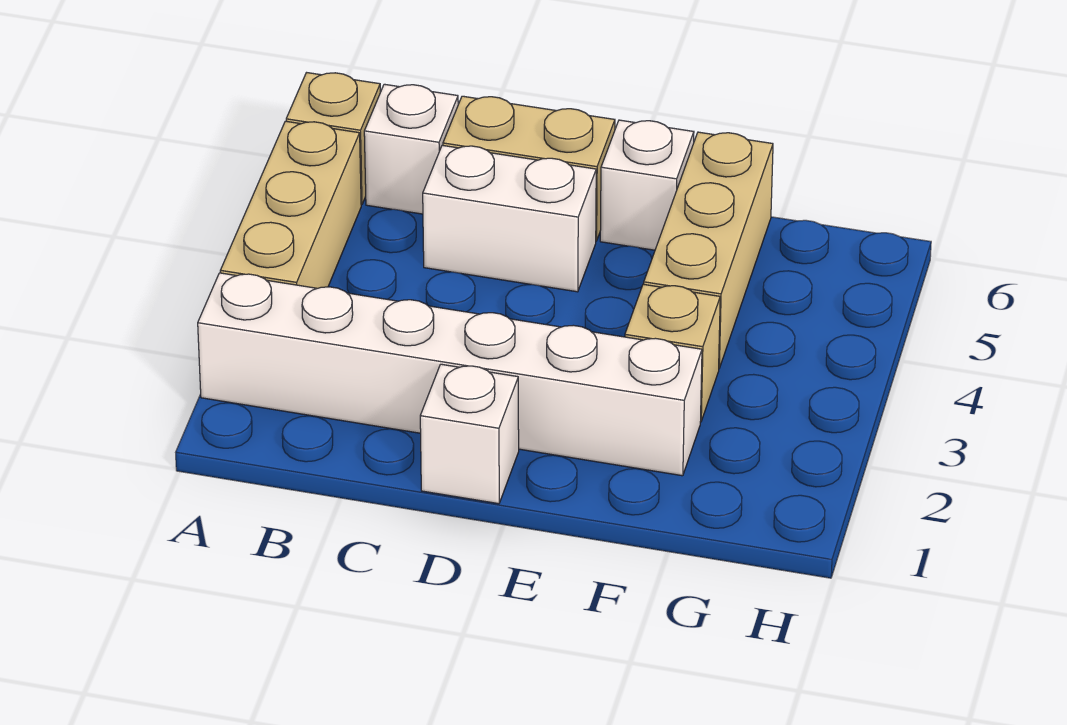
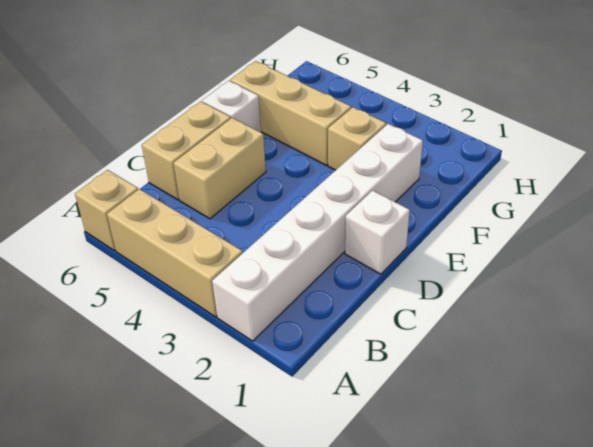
white brick B6 level 1 -> none
white brick C5:D5 level 1 -> tan brick C5:D5 level 1

